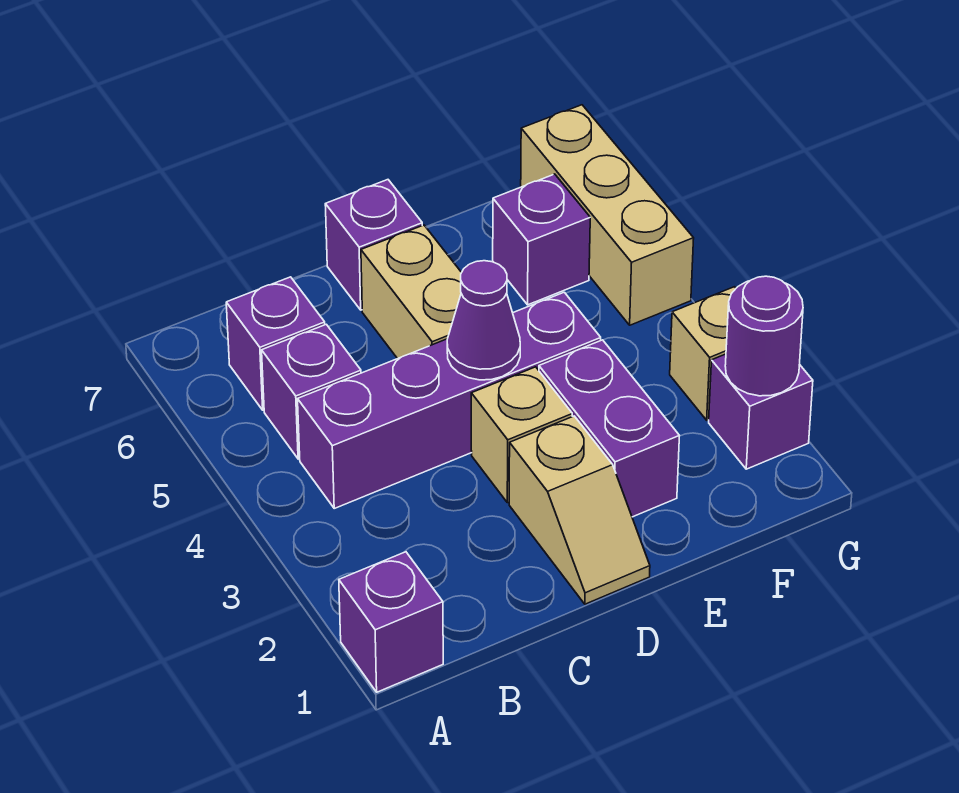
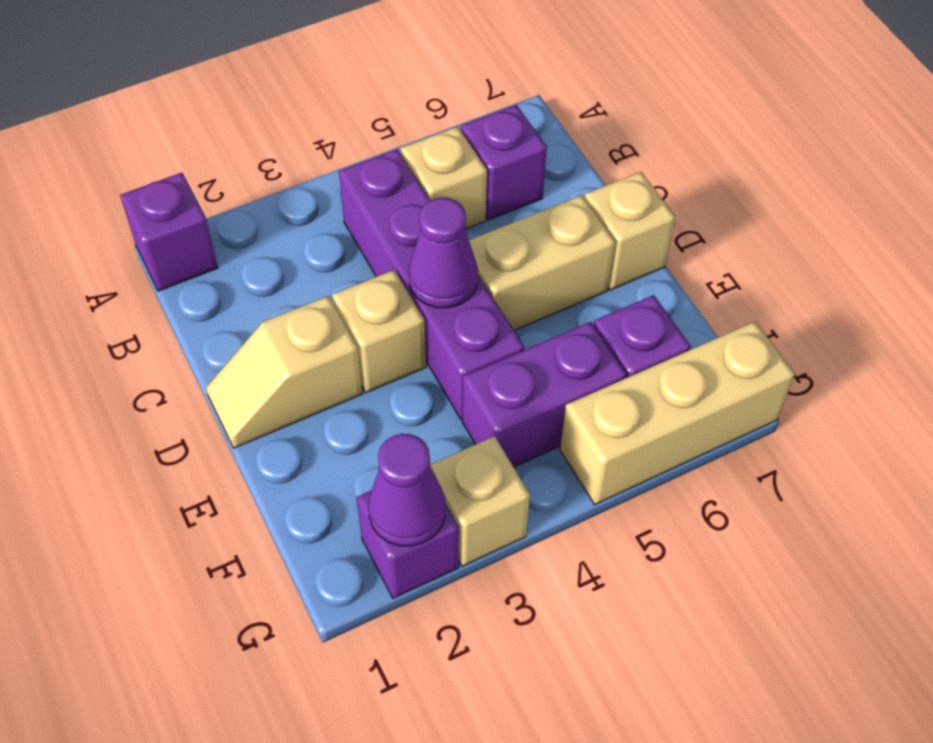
purple brick B5 level 1 -> tan brick B5 level 1
purple brick D7 level 1 -> tan brick D7 level 1
purple brick E2:E3 level 1 -> purple brick F4:F5 level 1
purple round brick G2 level 2 -> purple cone G2 level 2

